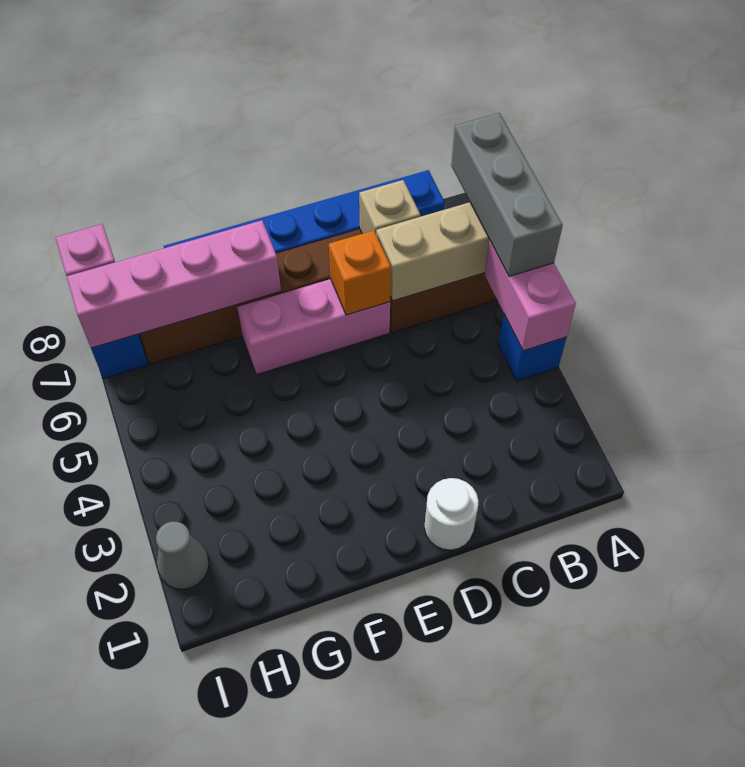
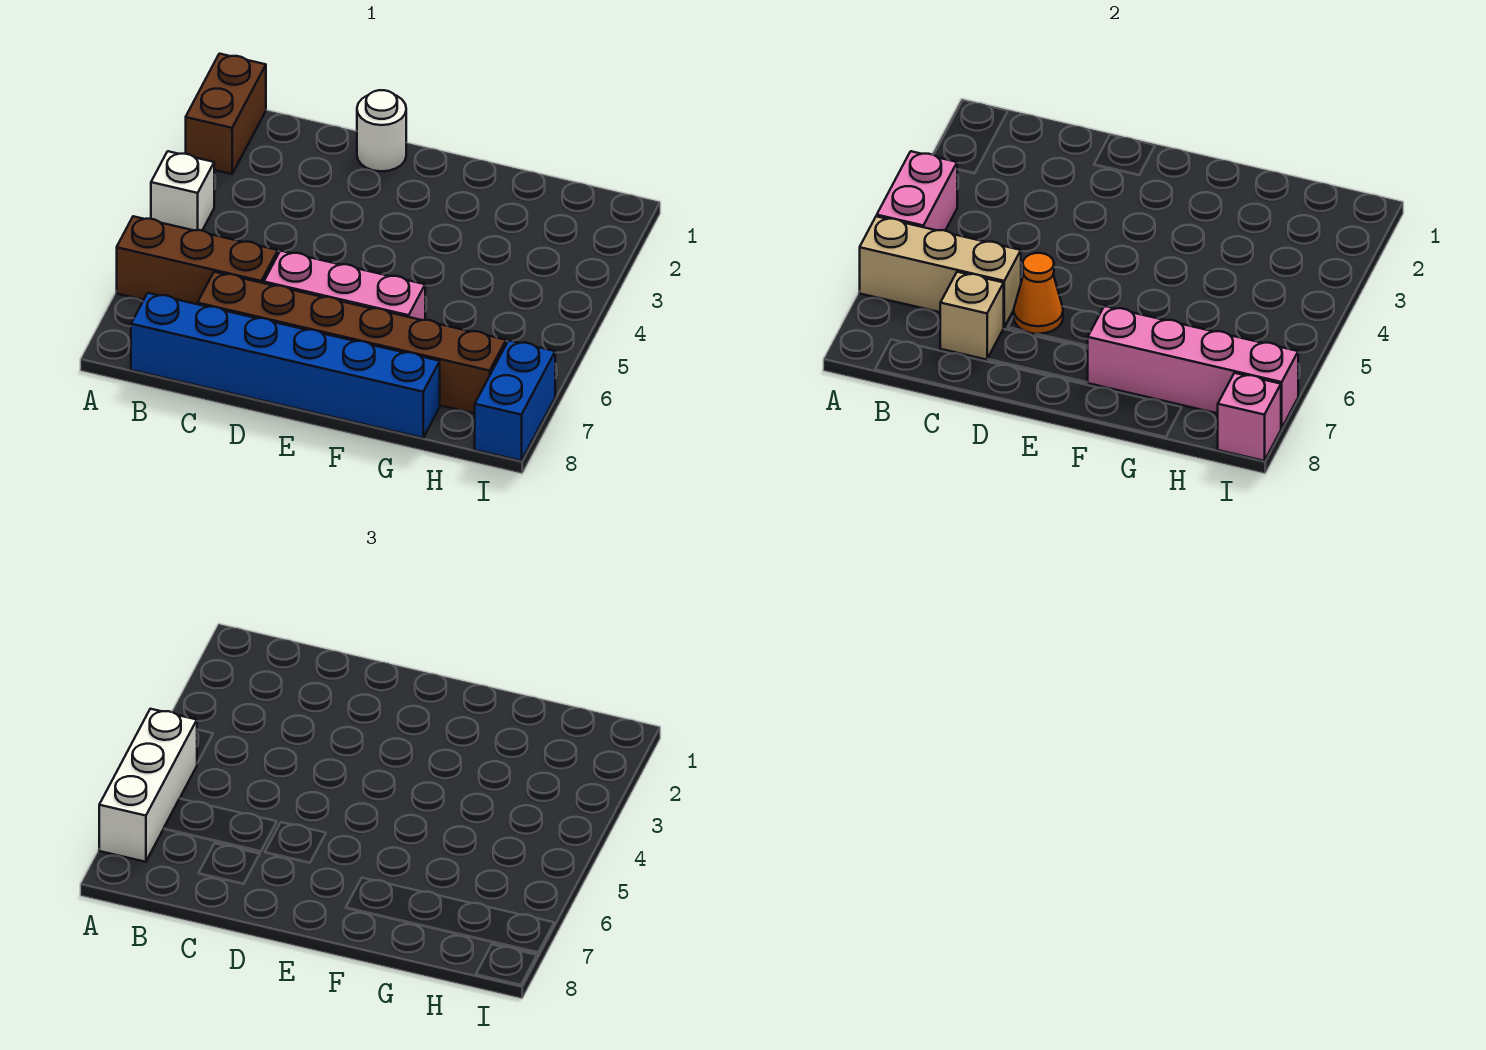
none -> brown brick A1:A2 level 1
blue brick A4 level 1 -> white brick A4 level 1
grey brick A5:A7 level 3 -> white brick A5:A7 level 3
orange brick D6 level 2 -> orange cone D6 level 2
grey cone I2 level 1 -> none

